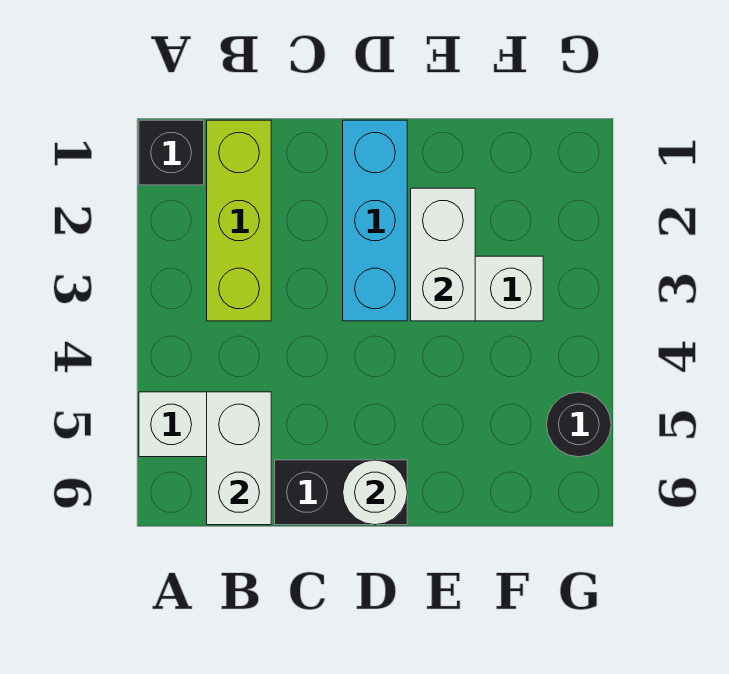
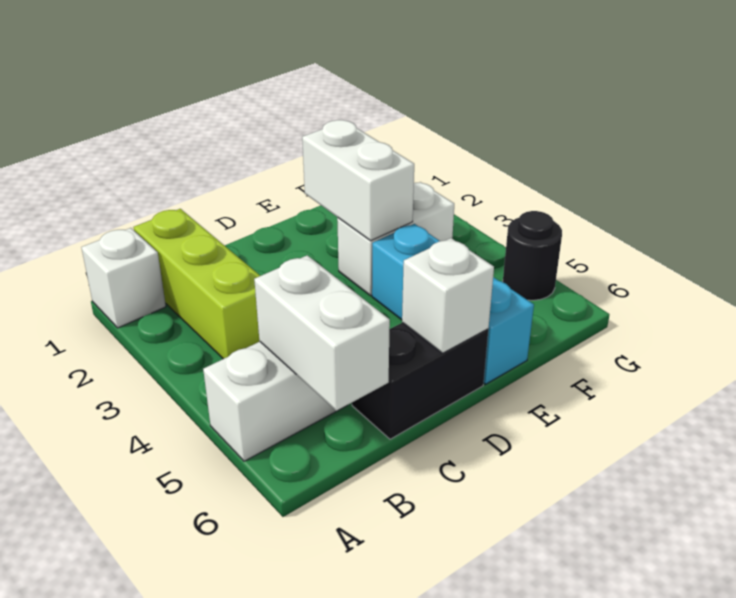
black brick A1 level 1 -> white brick A1 level 1
cyan brick D1:D3 level 1 -> cyan brick E4:E6 level 1
white round brick D6 level 2 -> white brick D6 level 2

